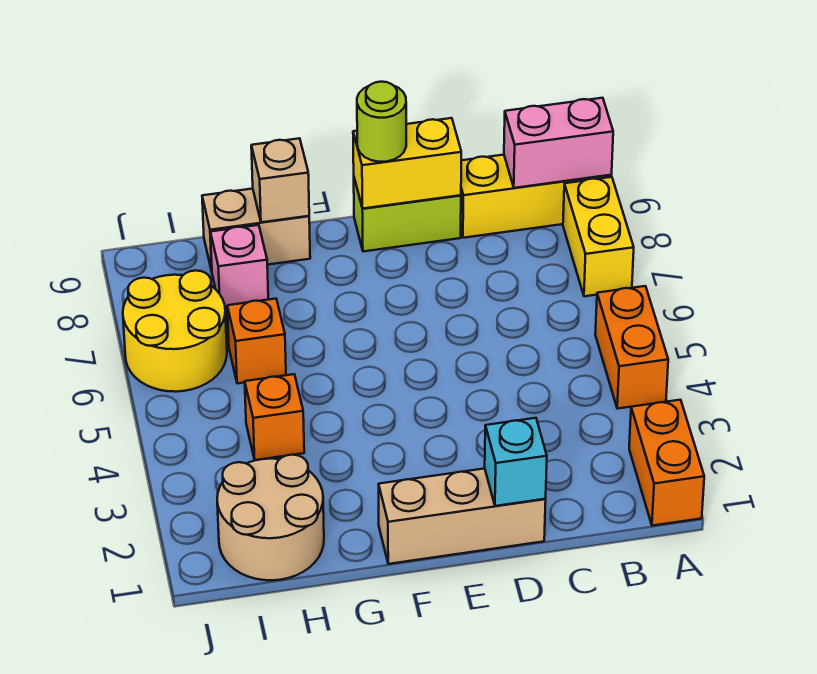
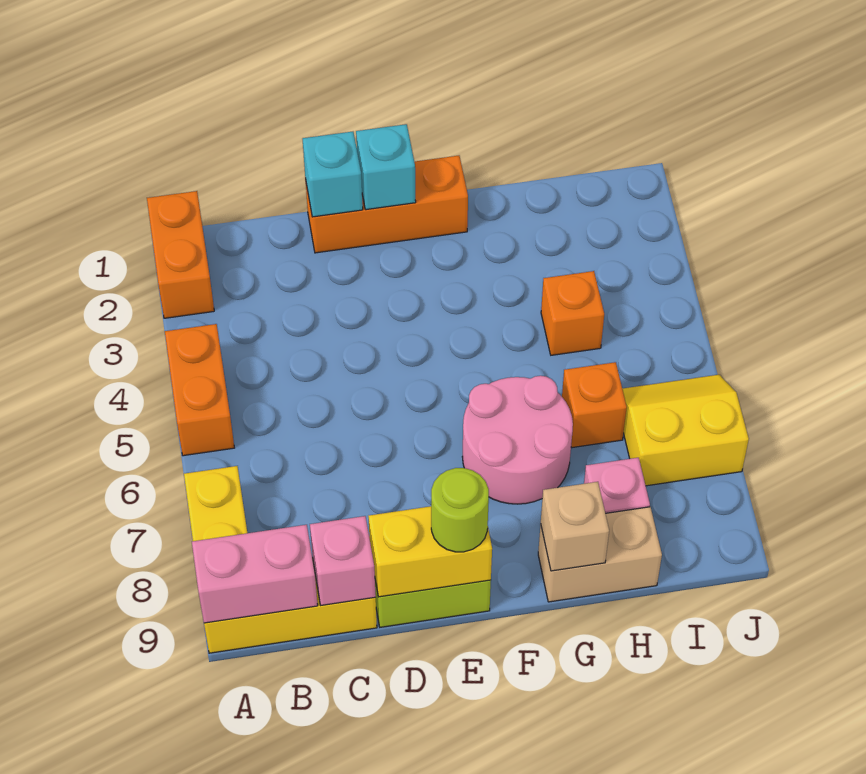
none -> pink brick C9 level 2
tan brick D1:F1 level 1 -> orange brick D1:F1 level 1
none -> cyan brick E1 level 2
none -> pink round brick F6:G7 level 1
tan round brick H1:I2 level 1 -> none
yellow round brick I6:J7 level 1 -> yellow slope I6:J7 level 1 top 7

